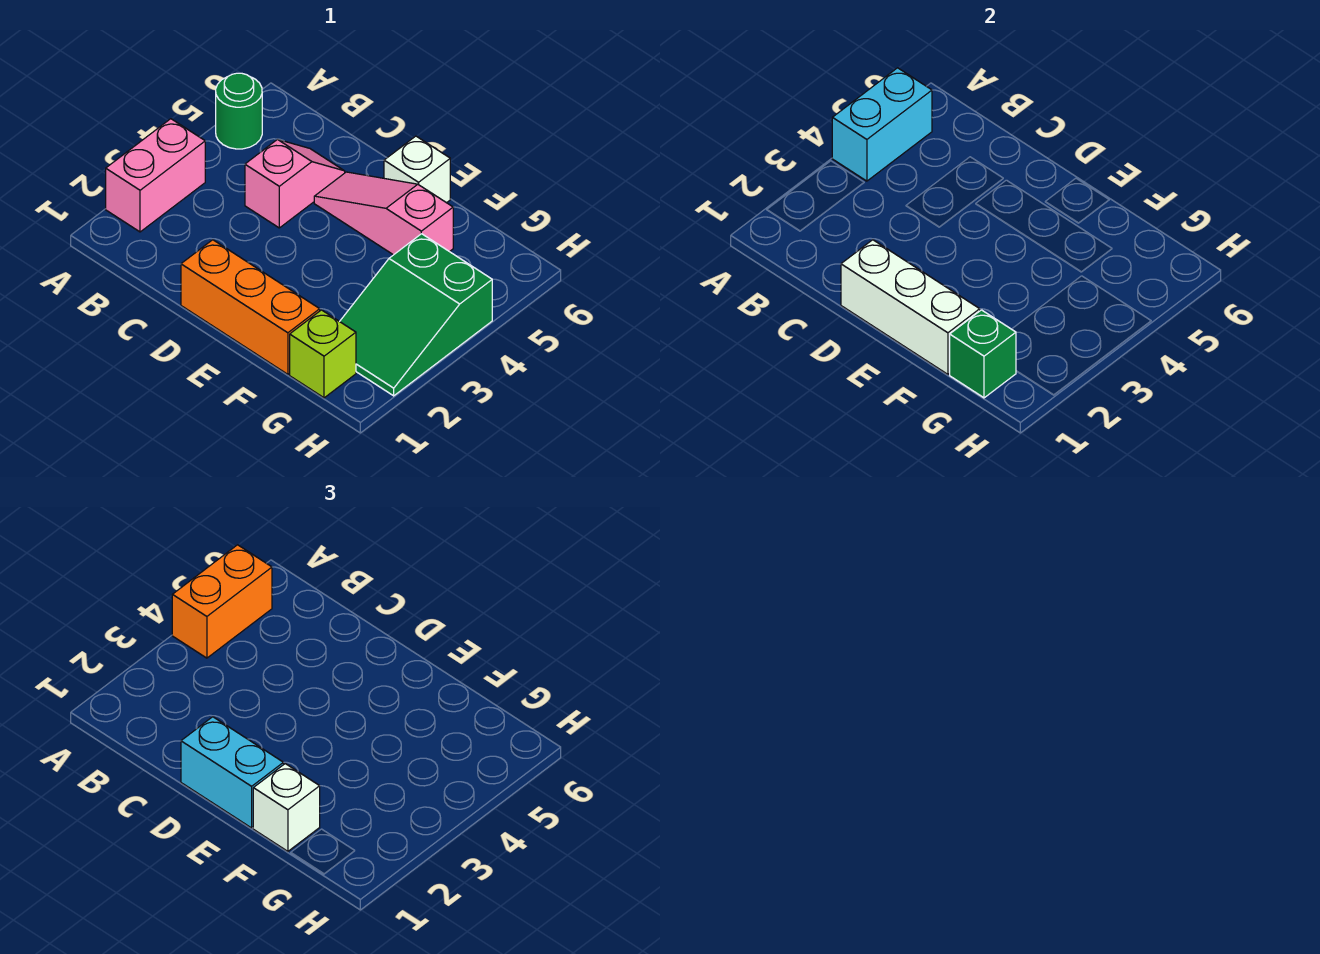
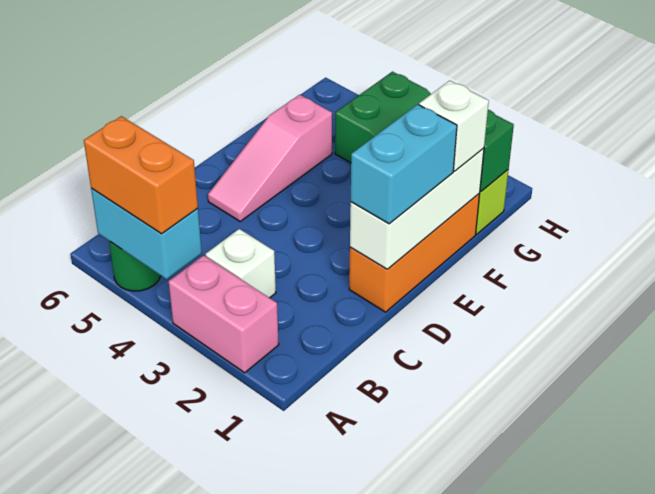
pink slope C4:C5 level 1 top 4 -> none
white brick E6 level 1 -> white brick B3 level 1

